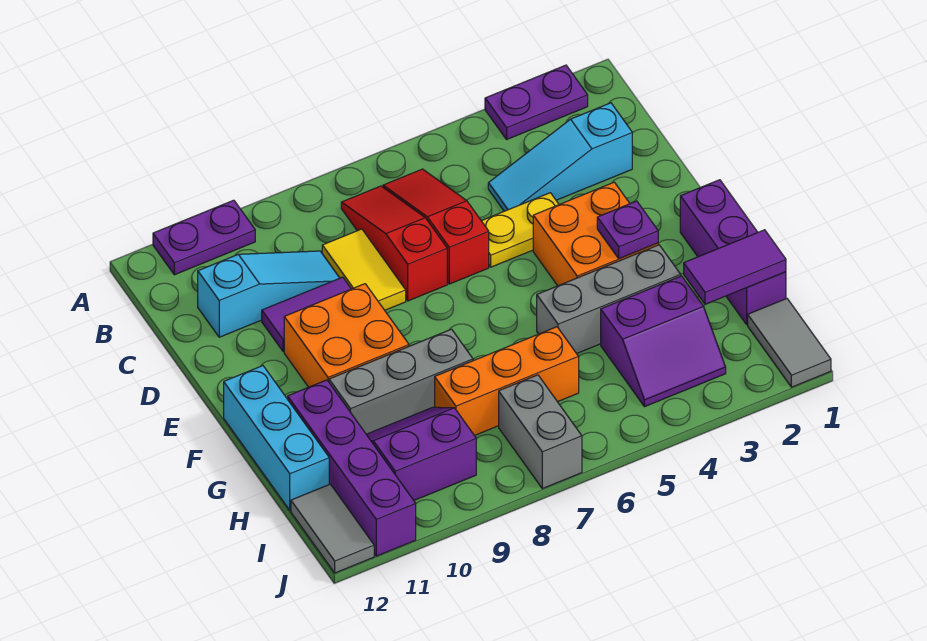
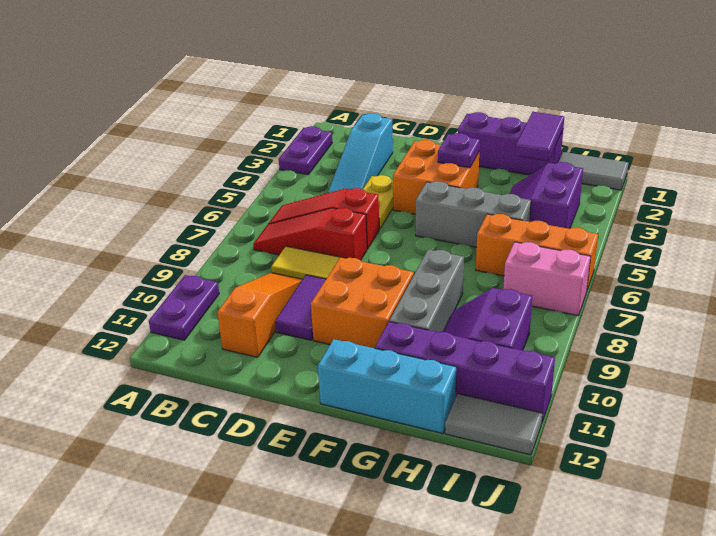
cyan slope C9:C11 level 1 top 11 -> orange slope C9:C11 level 1 top 11
grey brick G3:G5 level 1 -> grey brick F5:H5 level 1
purple slope H3:I4 level 1 top H -> purple slope H3:I4 level 1 top I
orange brick H6:H8 level 1 -> orange brick H6:J6 level 1
grey brick I7:J7 level 1 -> pink brick I7:J7 level 1

